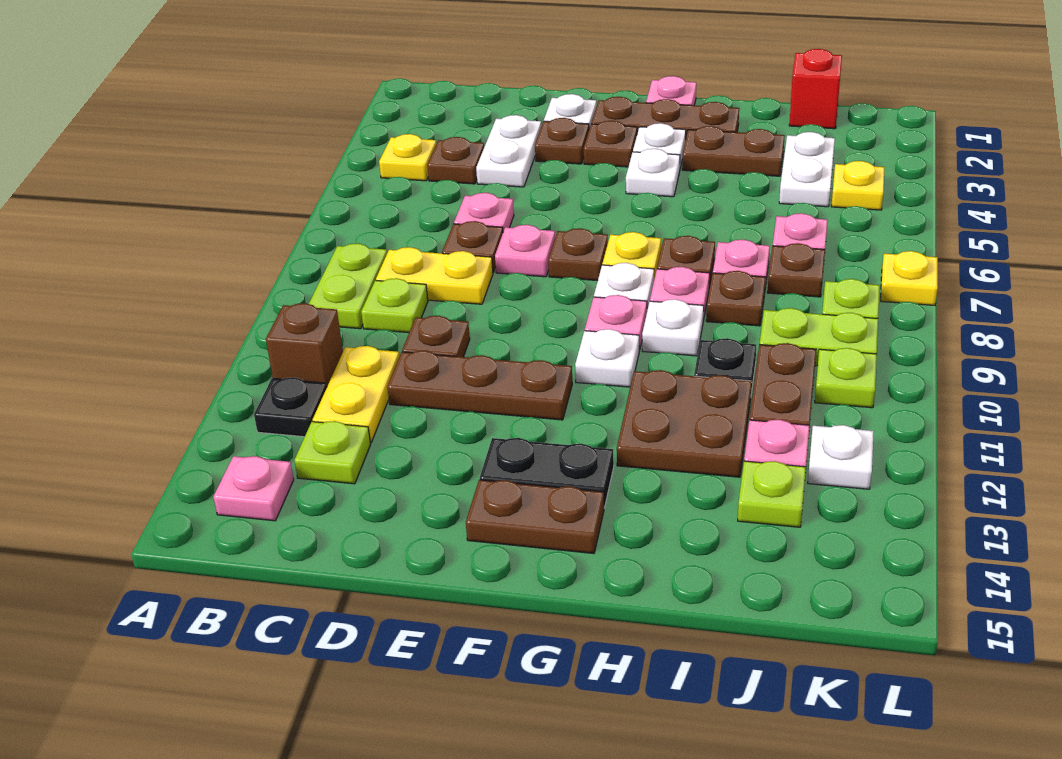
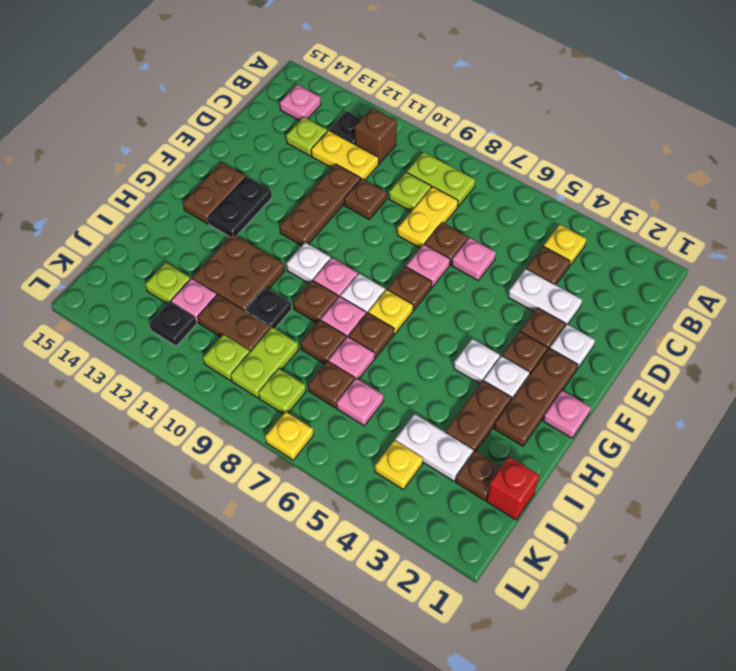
white plate H9 level 1 -> brown plate H9 level 1
none -> brown plate J2 level 1
white plate K12 level 1 -> black plate K12 level 1

